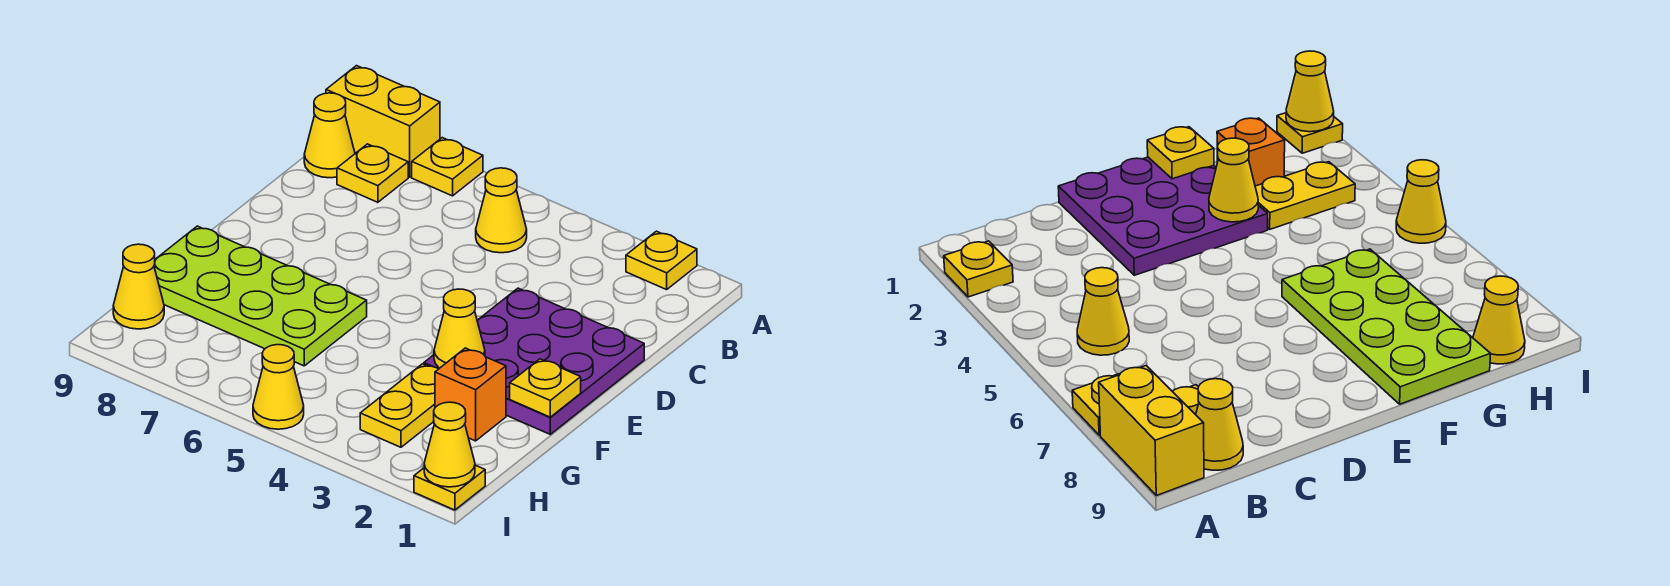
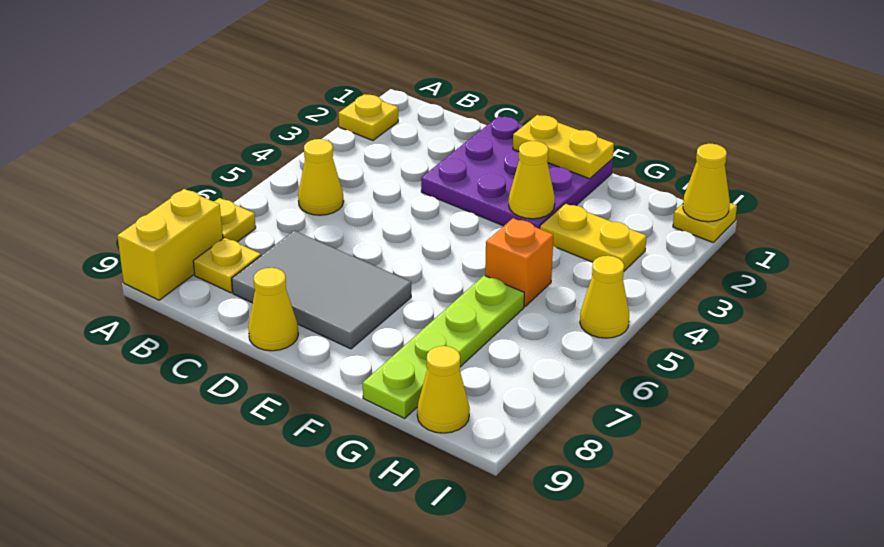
yellow cone B9 level 1 -> yellow cone D9 level 1
none -> grey tile C7:E8 level 1
yellow plate F1 level 2 -> yellow plate E1:F1 level 2
lime plate F6:G9 level 1 -> lime plate G6:G9 level 1
orange brick G2 level 1 -> orange brick G5 level 1

